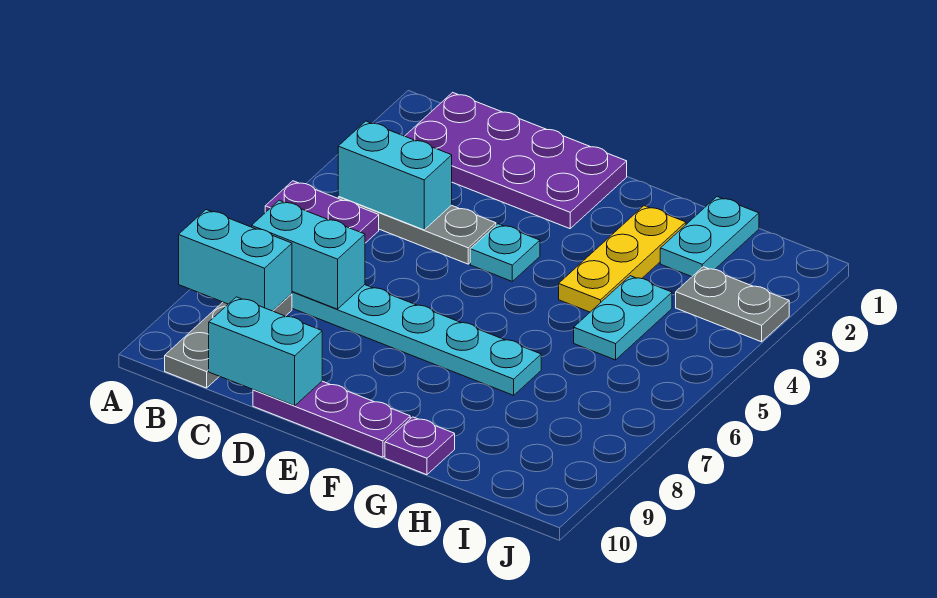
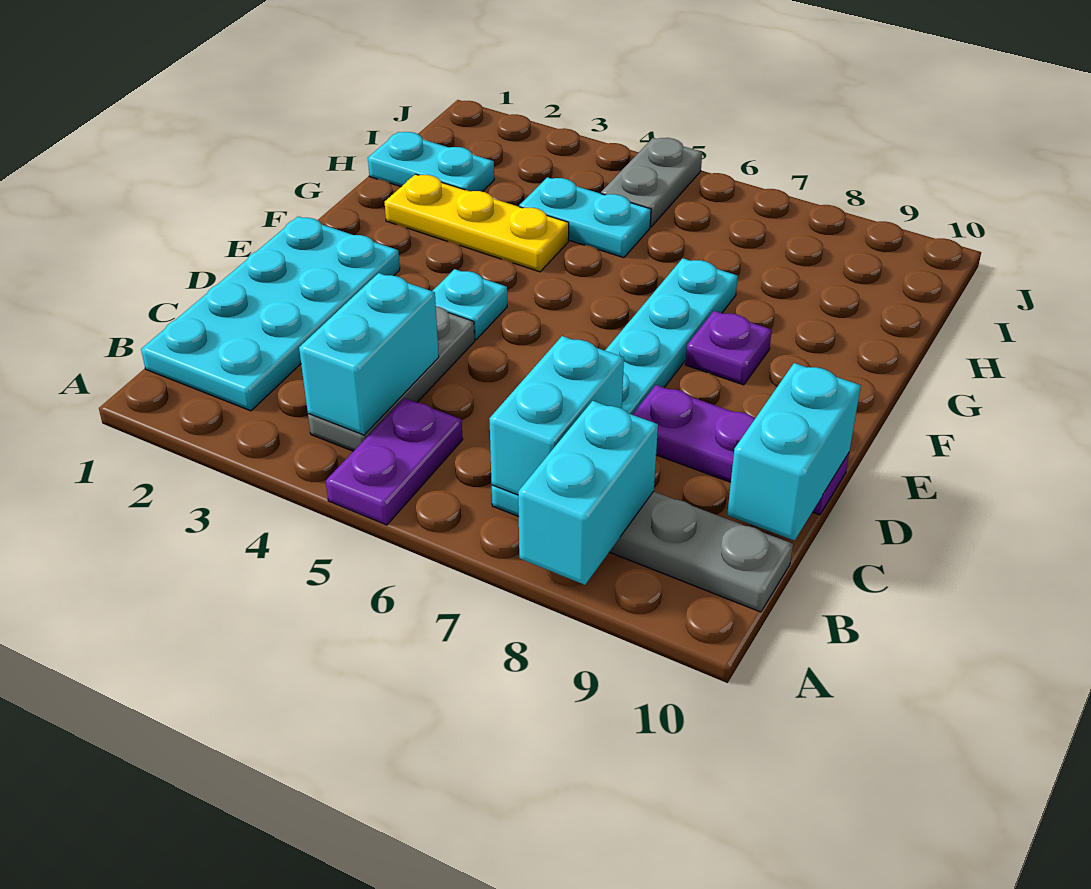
purple plate B1:E2 level 1 -> cyan plate B1:E2 level 1
purple plate D10:F10 level 1 -> purple plate D8:D10 level 1
purple plate G10 level 1 -> purple plate F8 level 1
grey plate I3:J3 level 1 -> grey plate I5:J5 level 1

